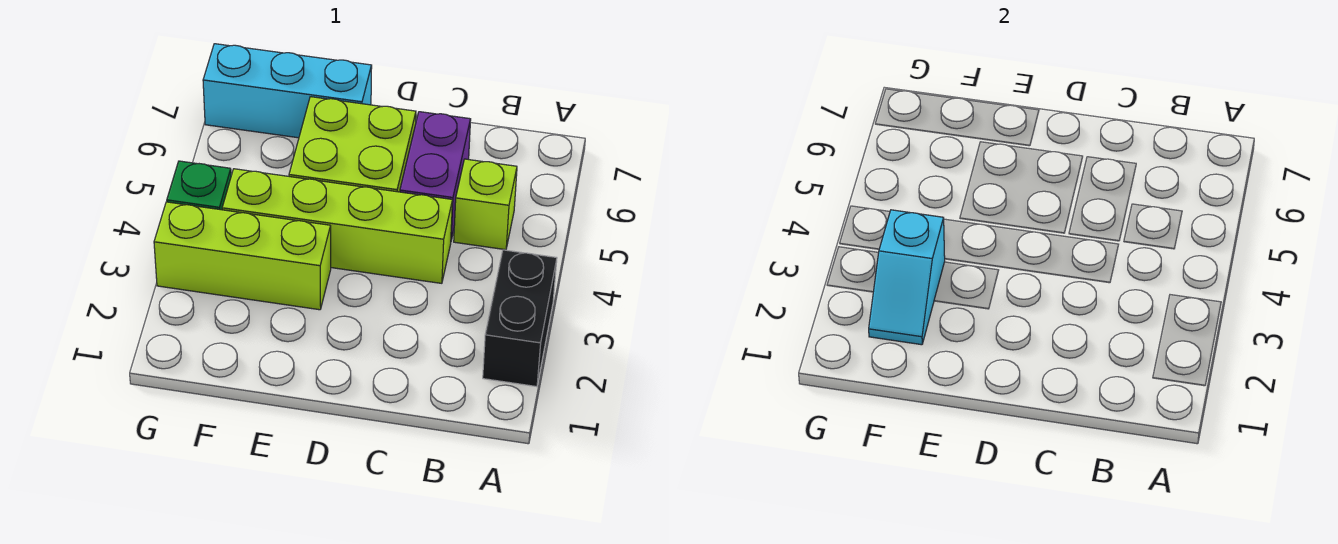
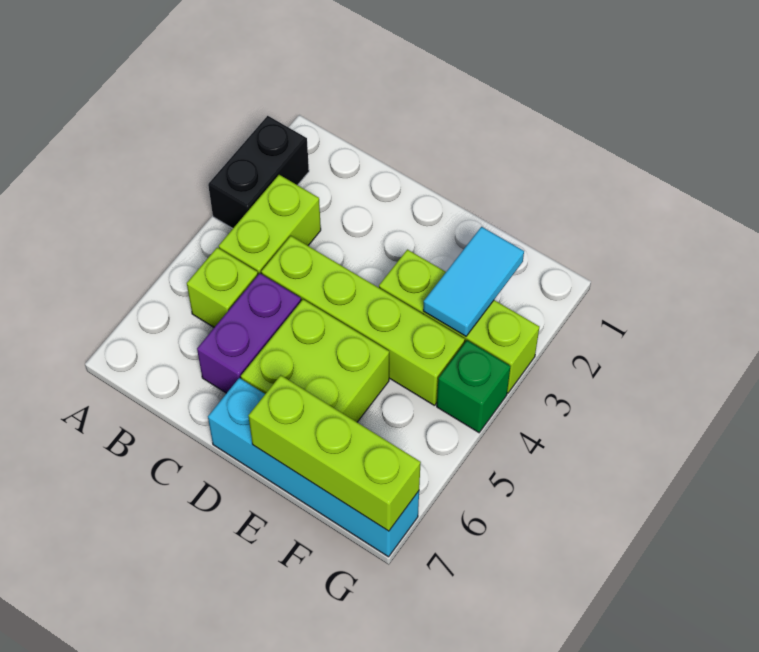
none -> lime brick B3:B4 level 1
cyan brick E7:G7 level 1 -> cyan brick D7:G7 level 1
none -> lime brick E7:G7 level 2
cyan slope F2:F3 level 2 top 3 -> cyan tile F2:F3 level 2

